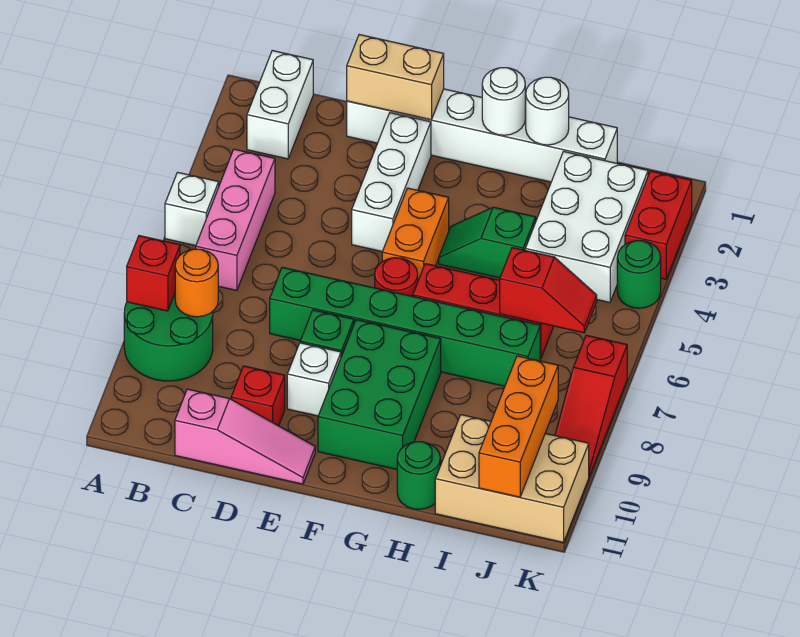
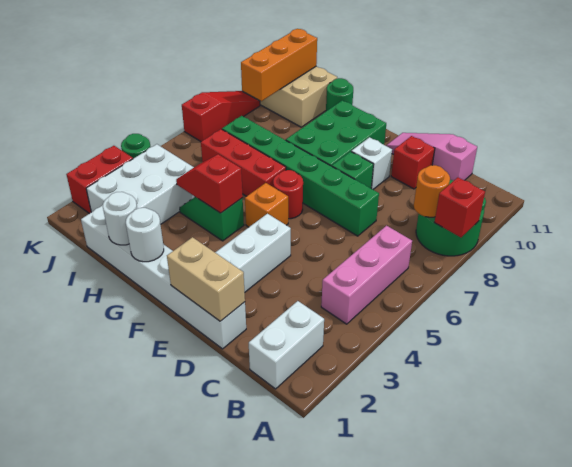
white brick A5 level 1 -> none
orange brick F4:F5 level 1 -> orange brick F5 level 1
green slope G4:H4 level 1 top H -> green slope G4:H4 level 1 top G
red slope I6:J6 level 2 top I -> red slope G4:H4 level 2 top G

